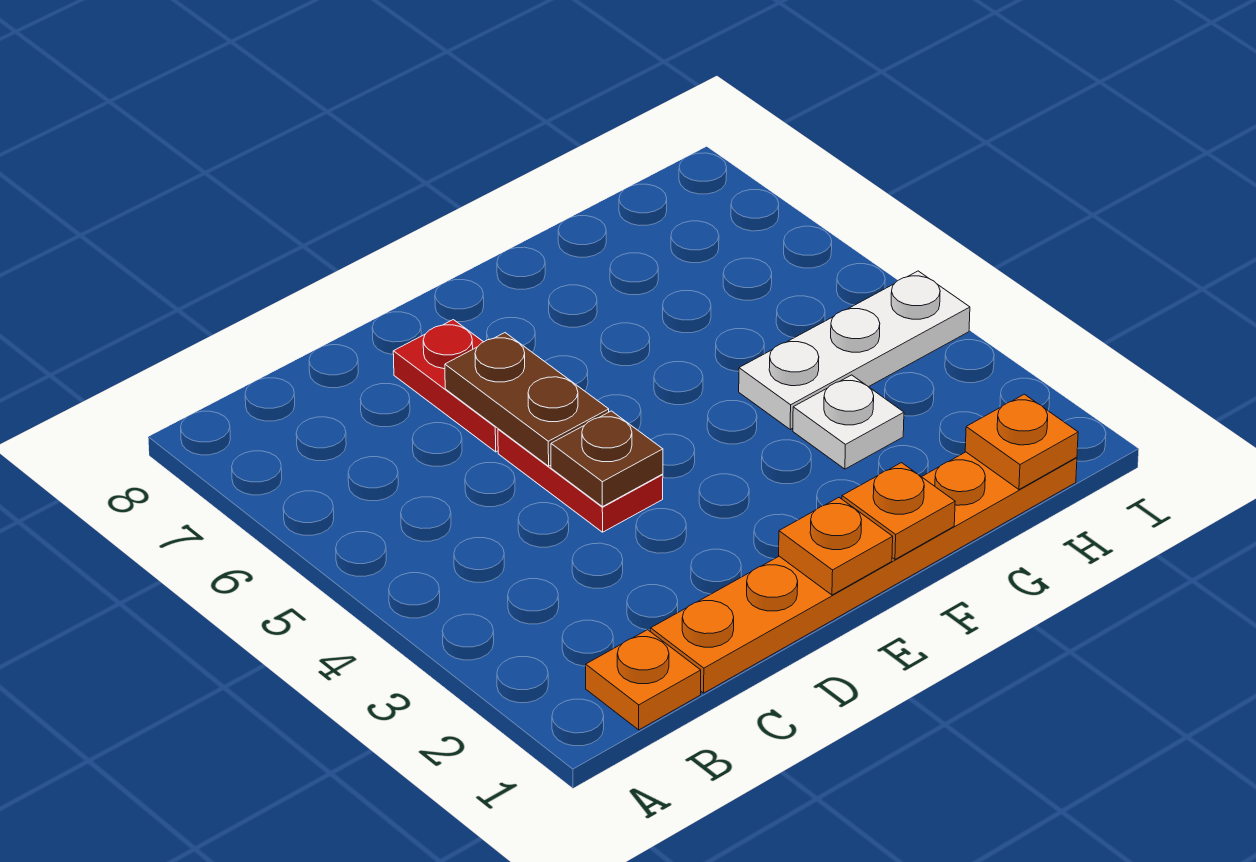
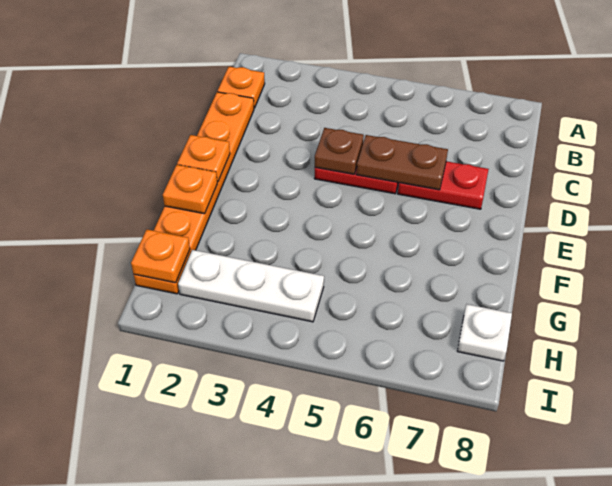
white plate G3 level 1 -> white plate H8 level 1
white plate G4:I4 level 1 -> white plate H2:H4 level 1

